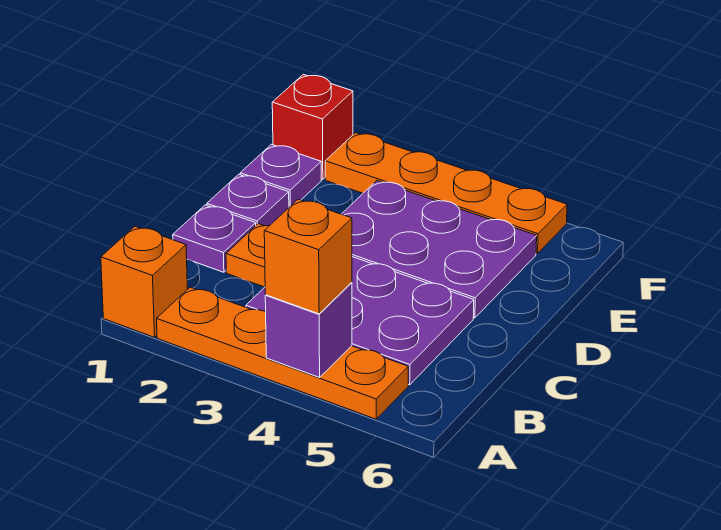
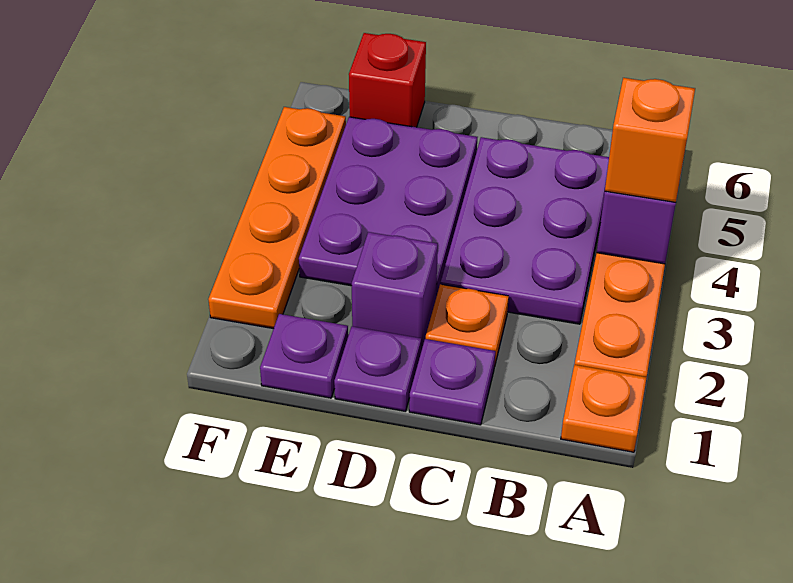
orange brick A1 level 1 -> orange plate A1 level 1
none -> purple brick D2 level 1
red brick F1 level 1 -> red brick E6 level 1

